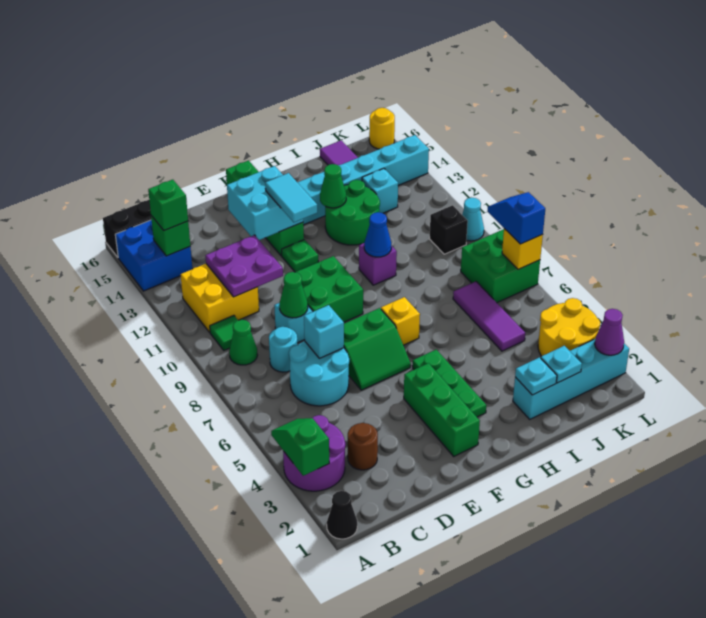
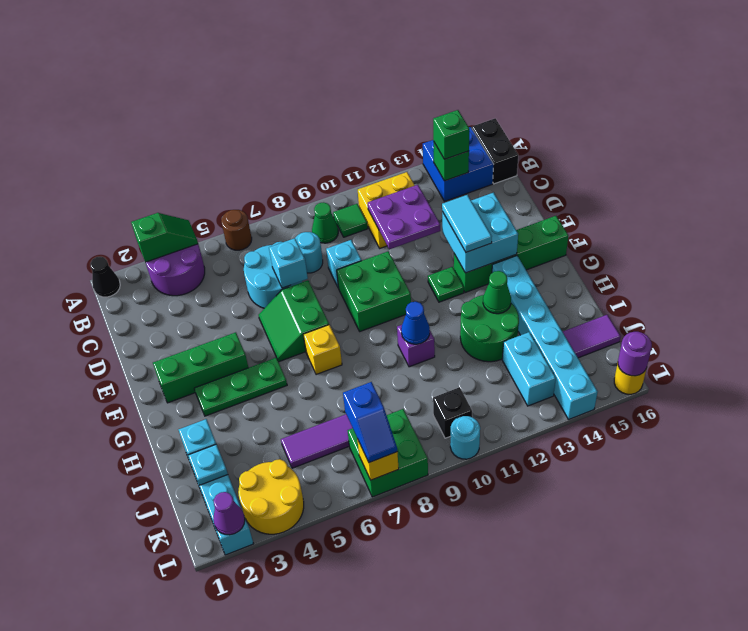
brown round brick C3 level 1 -> brown round brick A6 level 1
green cone D9 level 2 -> none
cyan tile F12:F13 level 3 -> cyan tile E13:F13 level 3
cyan brick J13 level 1 -> cyan brick J13:K13 level 1
blue slope L7:L8 level 3 top 7 -> blue slope K7:L7 level 3 top K
cyan cone L10 level 1 -> cyan round brick L10 level 1
none -> purple round brick L16 level 2

